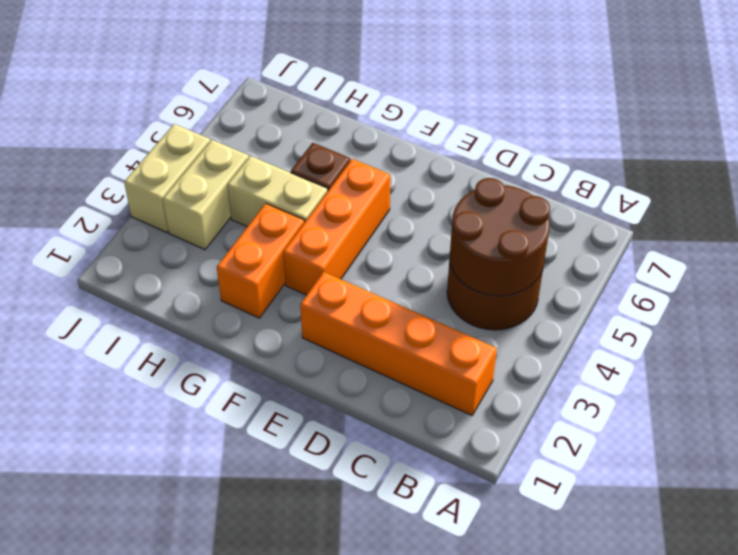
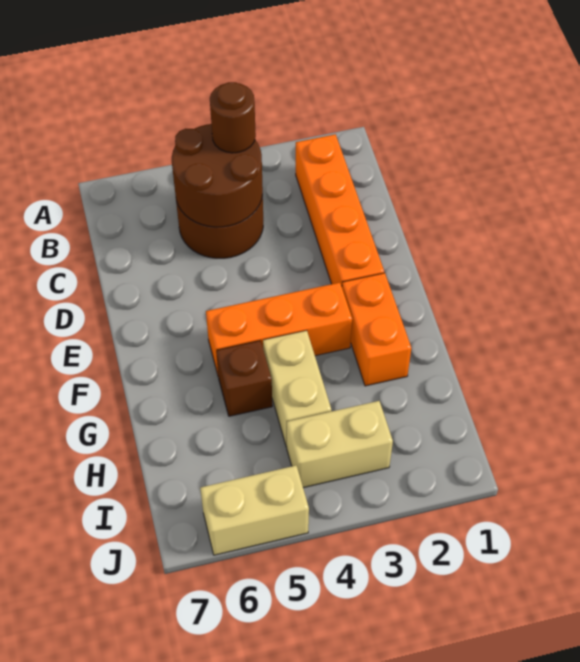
none -> brown round brick B4 level 3
orange brick G2:G3 level 1 -> orange brick F2:G2 level 1
tan brick J3:J4 level 1 -> tan brick J5:J6 level 1

